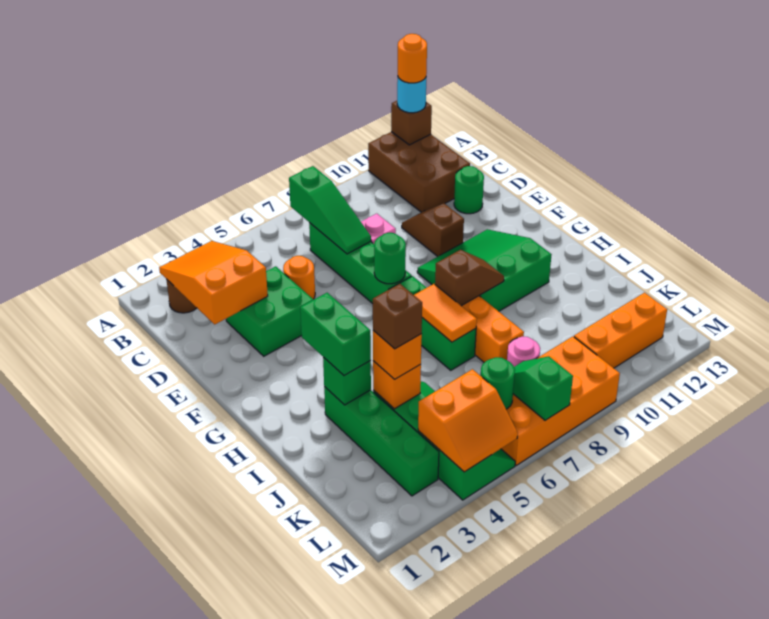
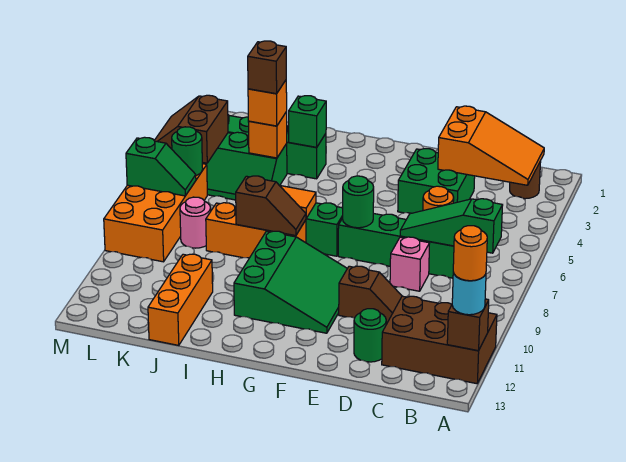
green brick H3:I3 level 3 -> none
brown slope H8:H9 level 2 top 8 -> brown slope H8:I8 level 2 top I
orange slope L4:M5 level 2 top L -> brown slope L4:M5 level 2 top L
orange brick L10:L12 level 1 -> orange brick J11:J13 level 1

